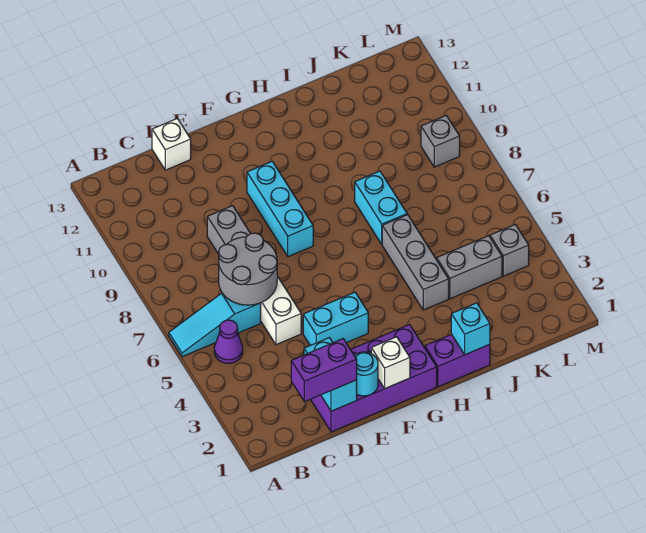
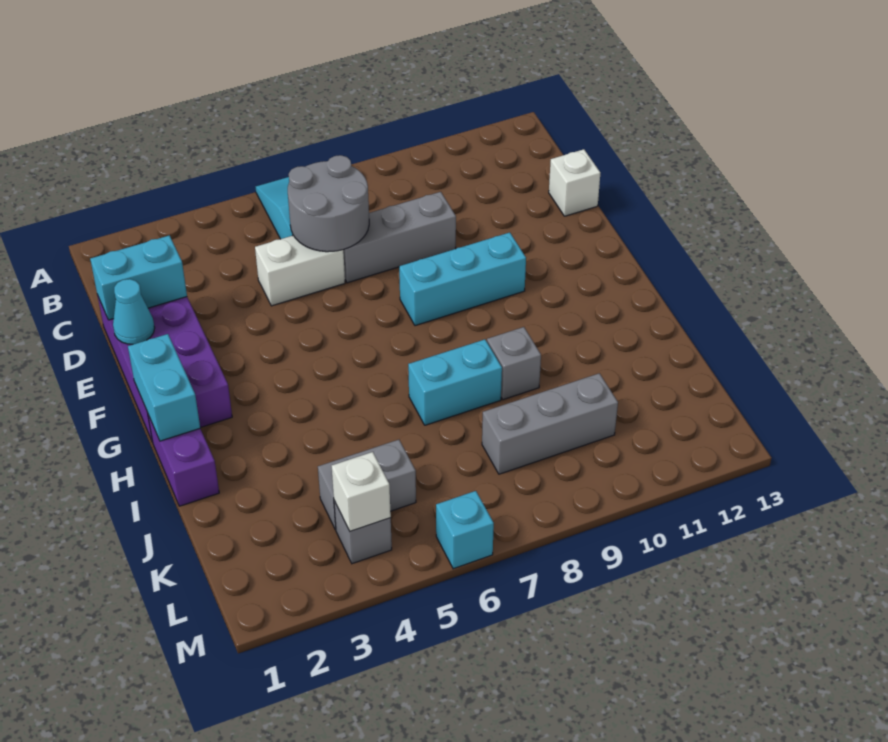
purple cone B5 level 1 -> none
purple brick C1:D1 level 3 -> none
cyan round brick E1 level 2 -> cyan cone E1 level 2
cyan brick E4:F4 level 1 -> cyan brick G1:H1 level 2
white brick F1 level 2 -> white brick L4 level 2
cyan brick I1 level 2 -> cyan brick M6 level 1
grey brick I4:I6 level 1 -> grey brick K8:K10 level 1
grey brick J4:K4 level 1 -> grey brick K4:K5 level 1
grey brick L9 level 1 -> grey brick I9 level 1

